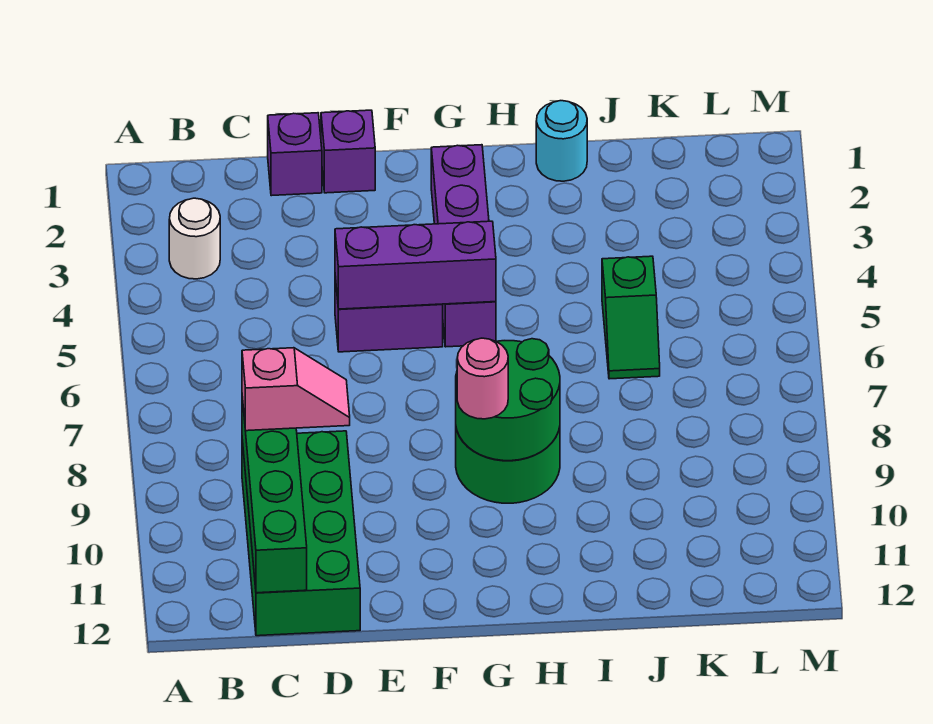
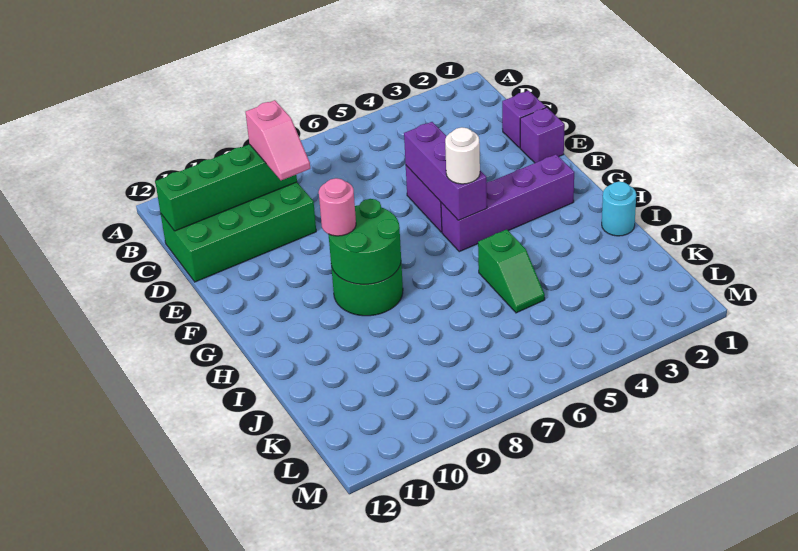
white round brick B3 level 1 -> white round brick G5 level 3
green slope J5:J6 level 1 top 5 -> green slope I5:J5 level 1 top I

